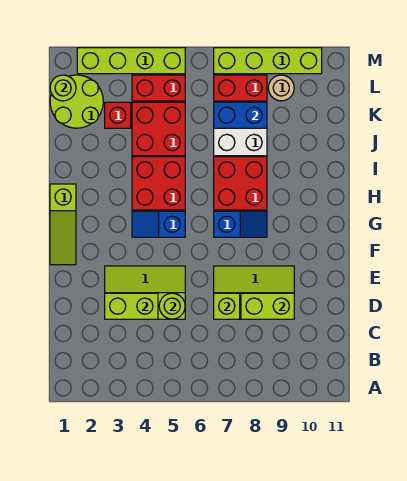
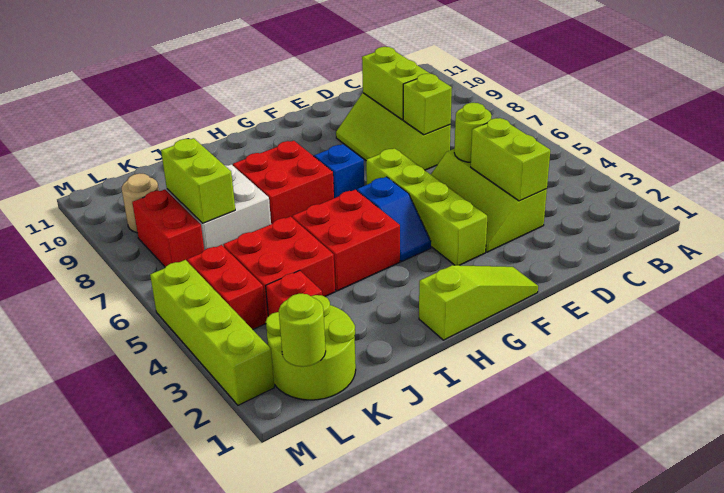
blue brick K7:K8 level 2 -> lime brick K7:K8 level 2
lime brick M7:M10 level 1 -> lime brick F3:F6 level 1

